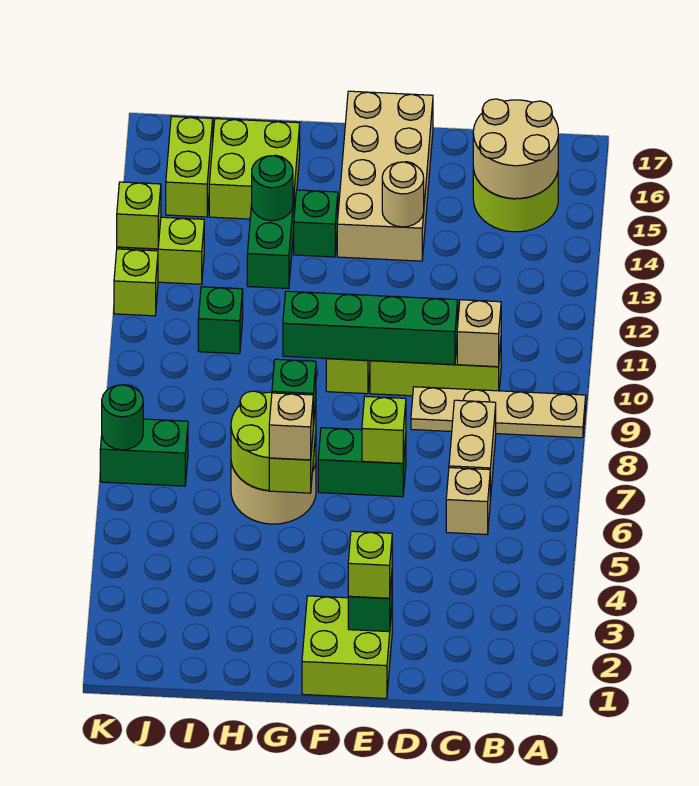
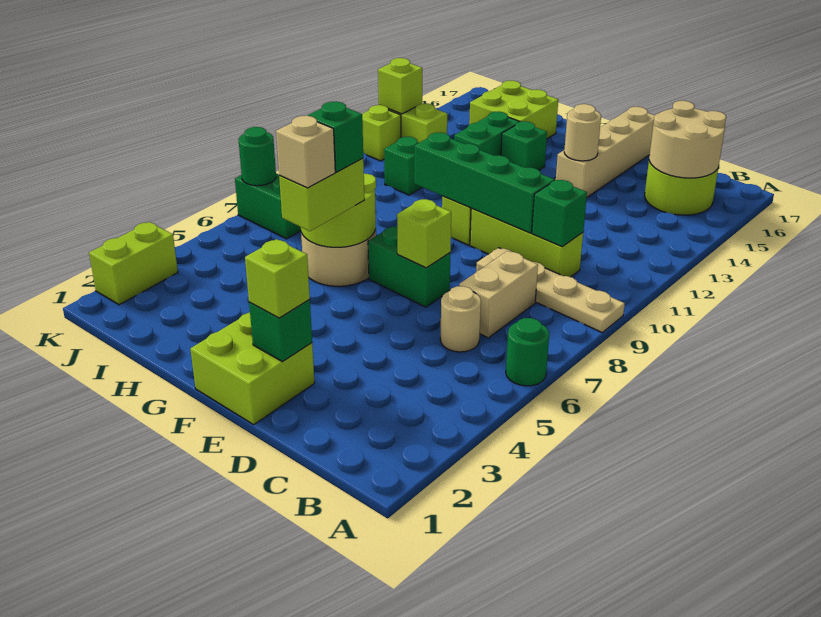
tan brick C6 level 1 -> tan round brick C6 level 1
tan brick C10 level 2 -> green brick C10 level 2
tan brick E14:F17 level 1 -> tan brick E14:E17 level 1
green round brick H14 level 2 -> green round brick A6 level 1
lime brick J15:J16 level 1 -> lime brick K2:K3 level 1

